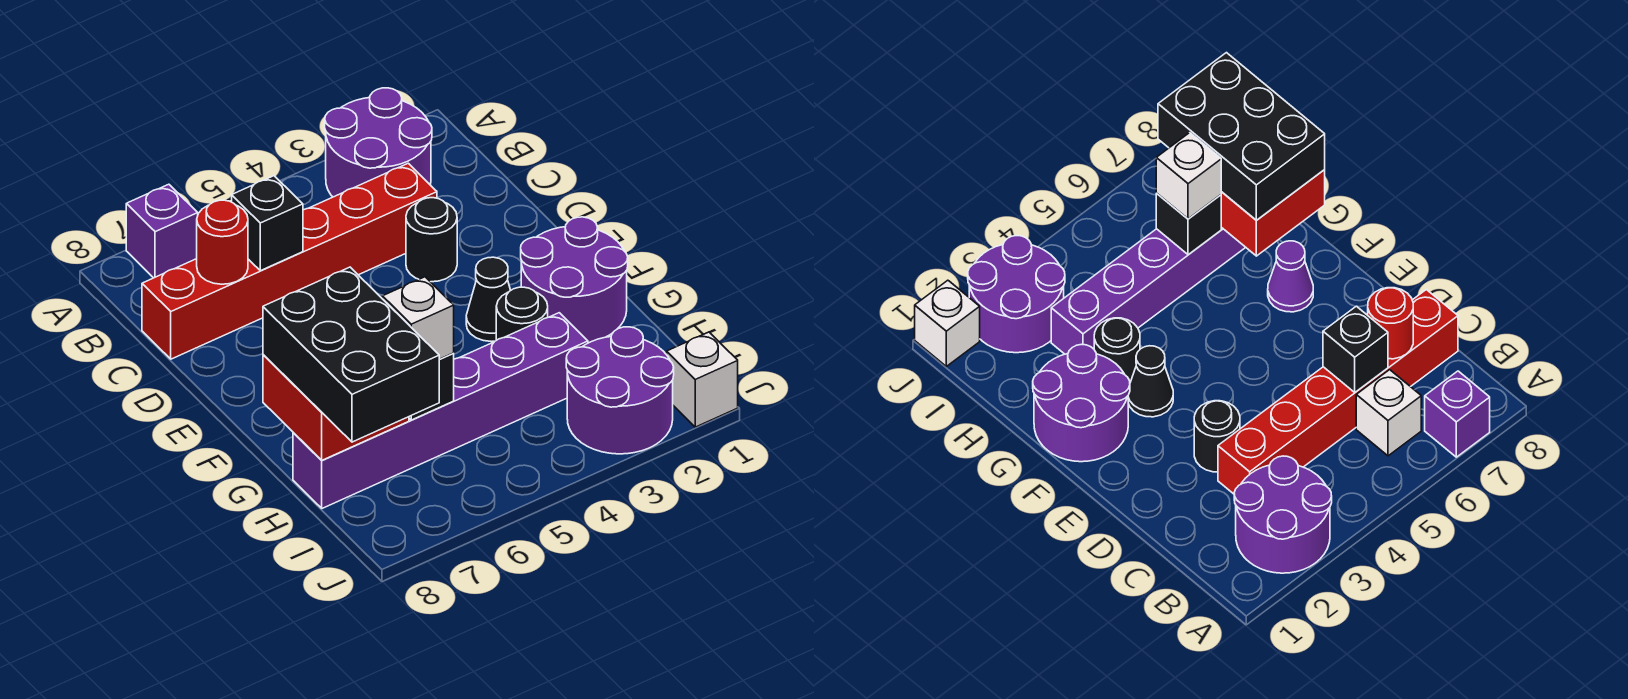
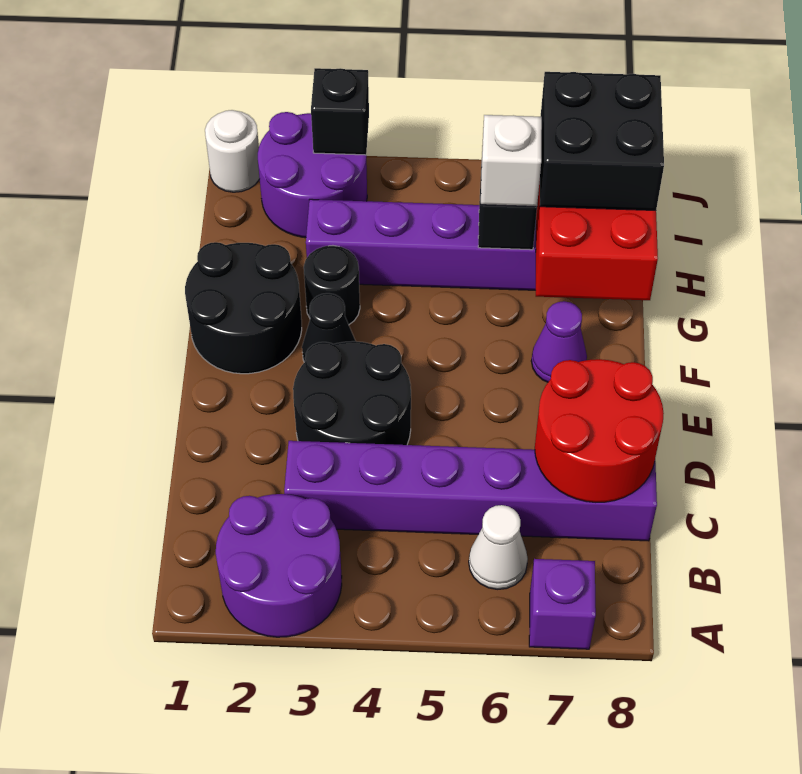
white brick B6 level 1 -> white cone B6 level 1
red brick C3:C8 level 1 -> purple brick C3:C8 level 1
black brick C6 level 2 -> black brick J3 level 2
red round brick C7 level 2 -> red round brick C7:D8 level 2
black round brick D3 level 1 -> black round brick D3:E4 level 1
purple round brick F1:G2 level 1 -> black round brick F1:G2 level 1
black brick G7:I8 level 3 -> black brick H7:I8 level 3
white brick J1 level 1 -> white round brick J1 level 1

